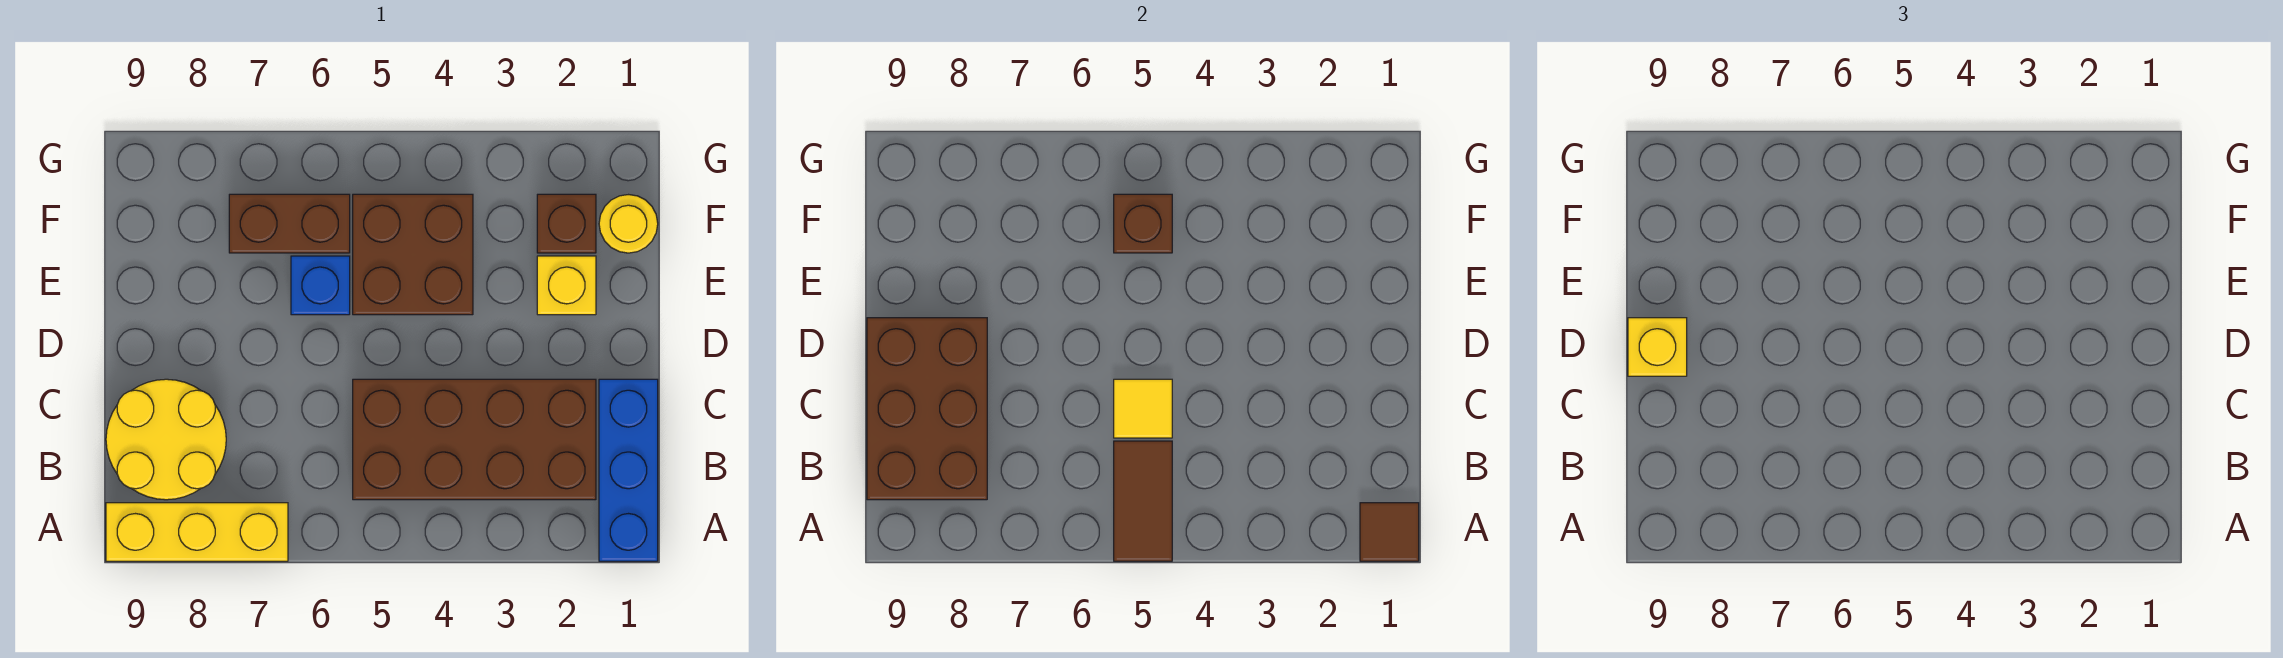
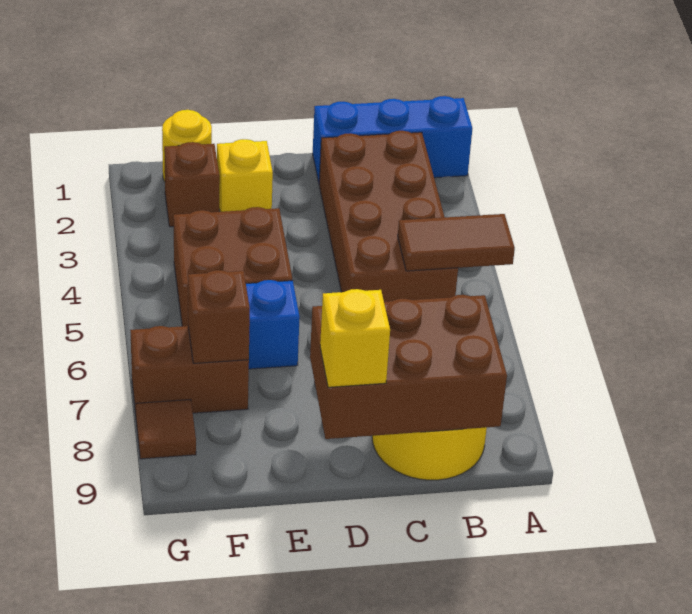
brown tile A1 level 2 -> brown tile G8 level 1
yellow brick A7:A9 level 1 -> none
yellow tile C5 level 2 -> none
brown brick F5 level 2 -> brown brick F7 level 2
brown brick F6:F7 level 1 -> brown brick F7:G7 level 1

